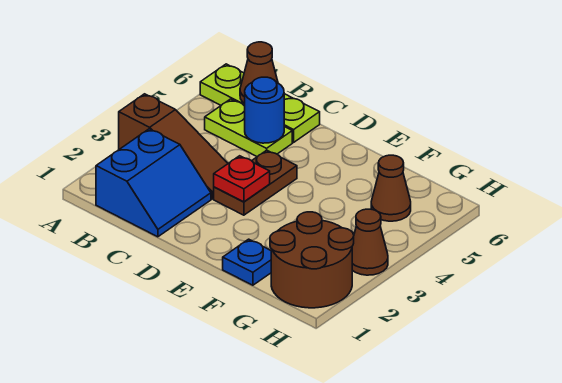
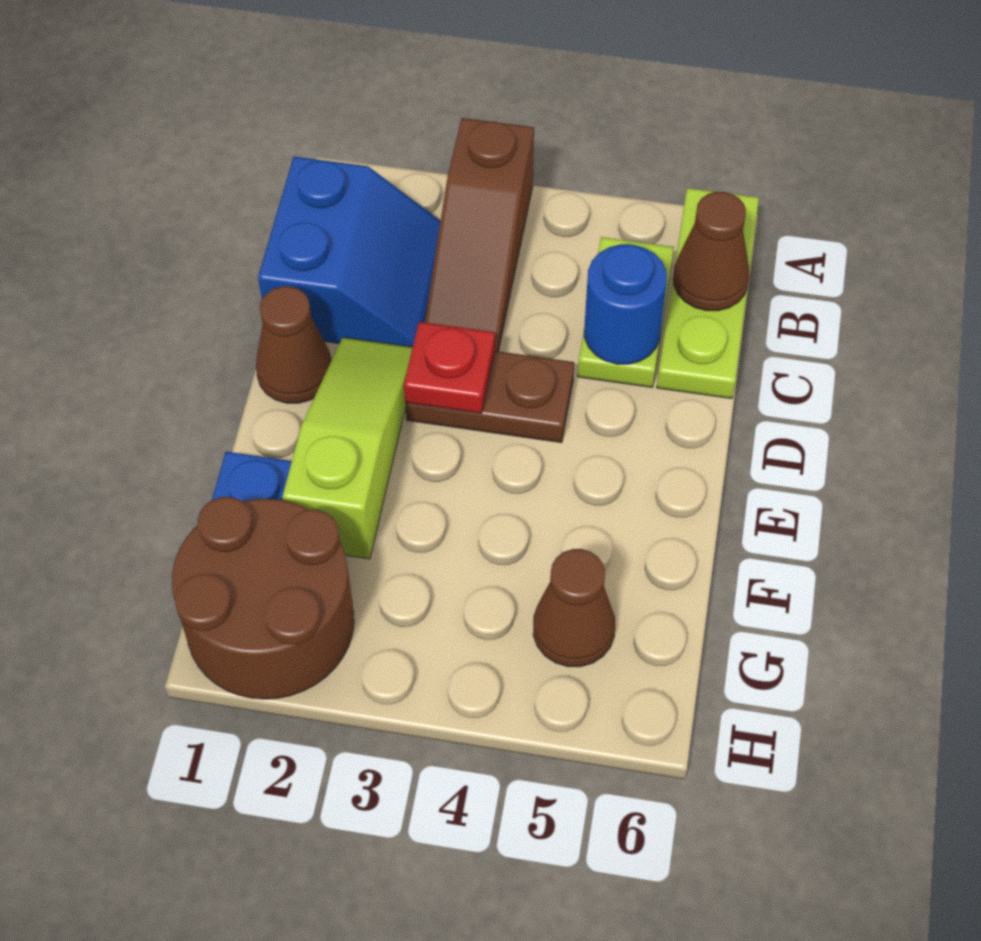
blue slope B1:C2 level 1 top B -> blue slope B1:C2 level 1 top 1
none -> lime slope D2:F2 level 1 top F
brown cone H3 level 1 -> brown cone D1 level 1

